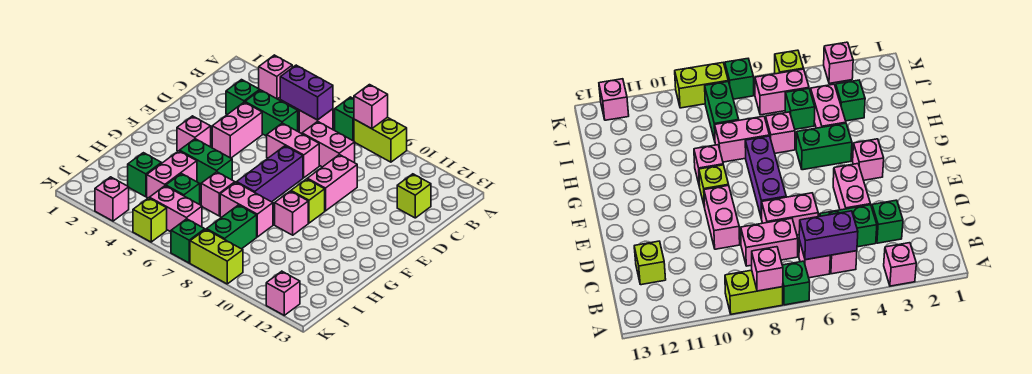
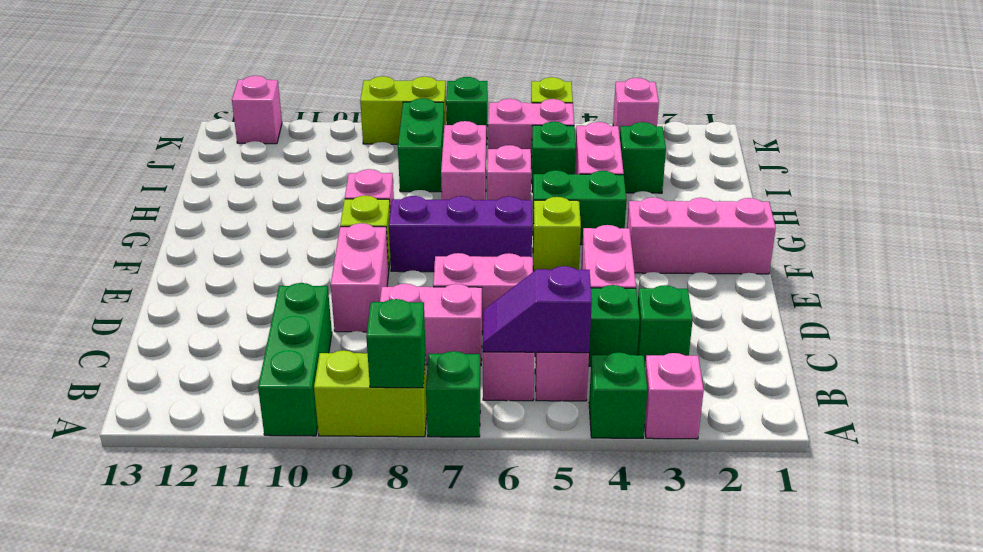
none -> green brick A4 level 1
pink brick A8 level 2 -> green brick A8 level 2
none -> green brick A10:C10 level 1
purple brick B5:B6 level 2 -> purple slope B5:B6 level 2 top 5
lime brick C12 level 1 -> lime brick F5 level 1
purple brick E7:G7 level 1 -> purple brick F6:F8 level 1
pink brick F3 level 1 -> pink brick F1:F3 level 1
pink brick H7:H8 level 1 -> pink brick H7:I7 level 1

